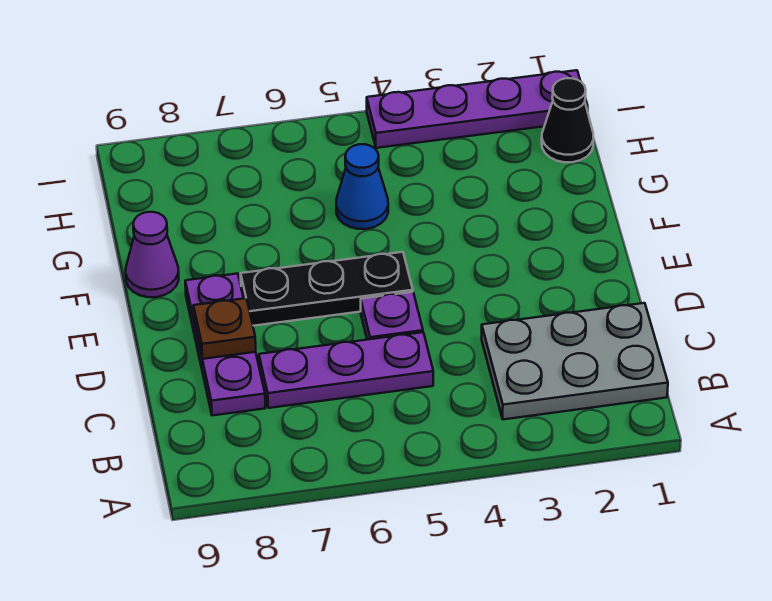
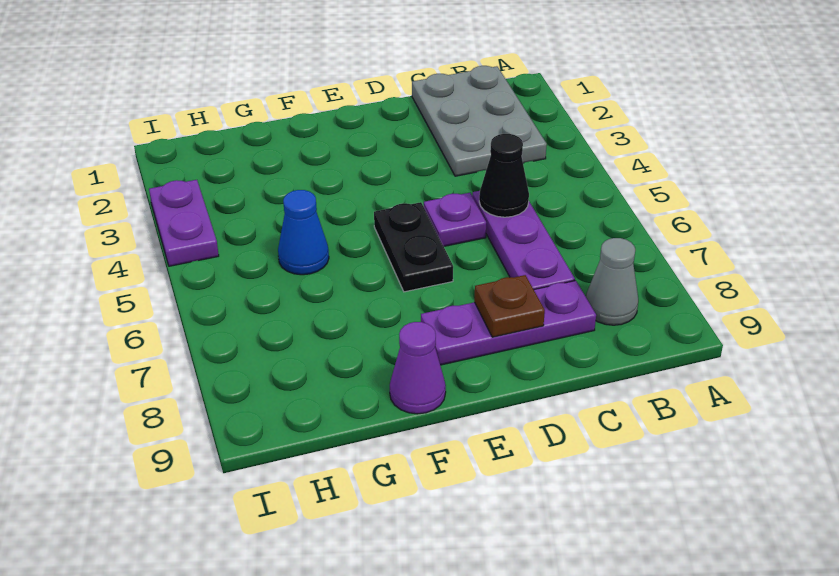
none -> grey cone B8 level 1
black plate E5:E7 level 1 -> black plate E5:E6 level 1
black cone H1 level 1 -> black cone C5 level 2
purple plate I1:I4 level 1 -> purple plate I3:I4 level 1

